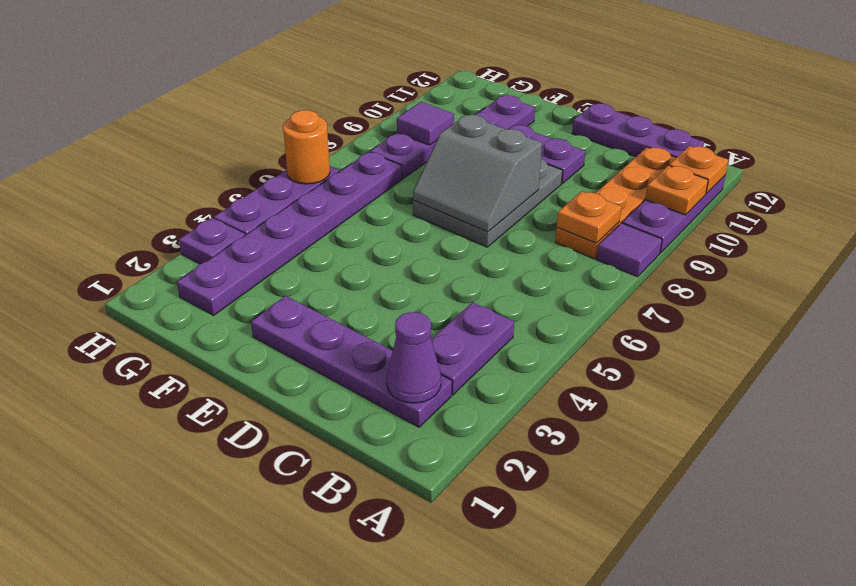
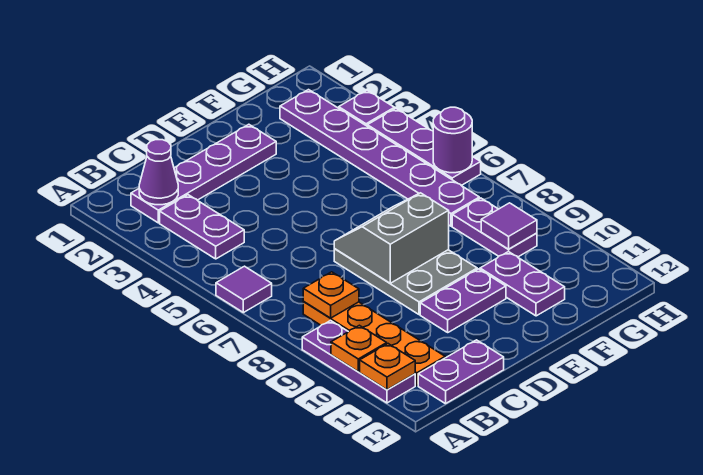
purple tile A8 level 1 -> purple tile A6 level 1
purple plate B12:D12 level 1 -> purple plate B12:C12 level 1
orange round brick H6 level 2 -> purple round brick H6 level 2

